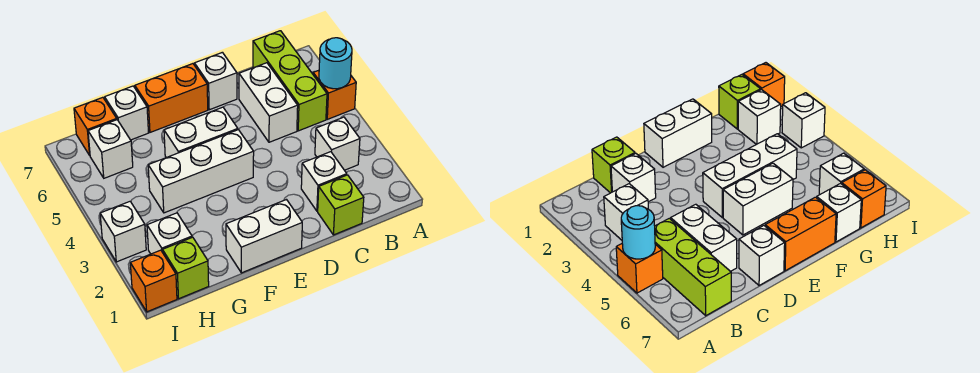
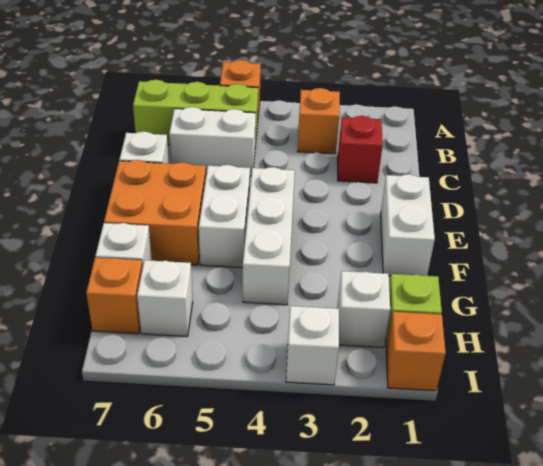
cyan round brick A5 level 2 -> none
white brick B3 level 1 -> orange brick B3 level 1
lime brick C1 level 1 -> none
white brick C2 level 1 -> red brick C2 level 1
orange brick E7:F7 level 1 -> orange brick E6:F7 level 1

